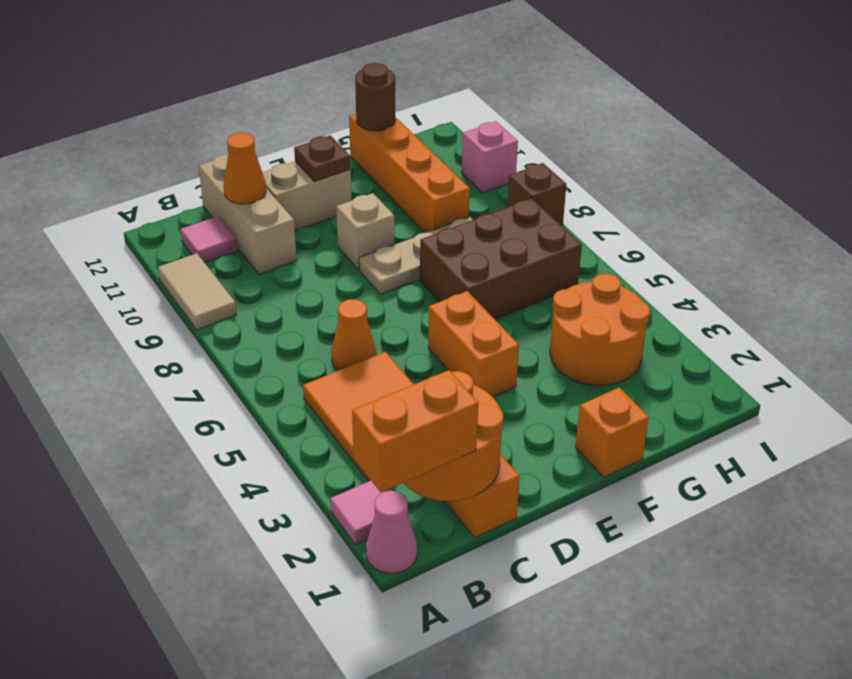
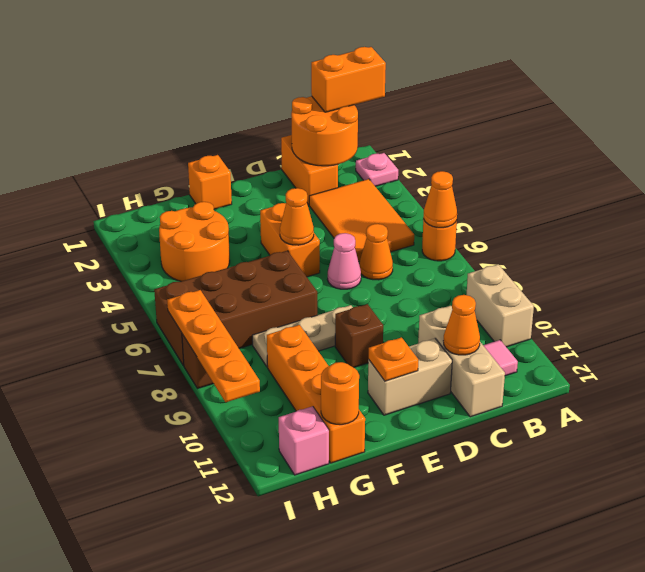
pink cone A1 level 1 -> pink cone D6 level 1
pink tile A2 level 1 -> pink plate A2 level 1
none -> orange round brick A6 level 1
none -> orange cone A6 level 2
tan tile A9:A10 level 1 -> tan brick A9:A10 level 1
none -> orange cone E5 level 2
tan brick E9 level 1 -> brown brick E9 level 1
brown plate E11 level 2 -> orange plate E11 level 2
brown brick F6:H7 level 1 -> brown brick F6:I7 level 1
brown round brick G12 level 2 -> orange round brick G12 level 2
none -> orange plate I7:I10 level 2
pink brick I10 level 1 -> pink brick H12 level 1

